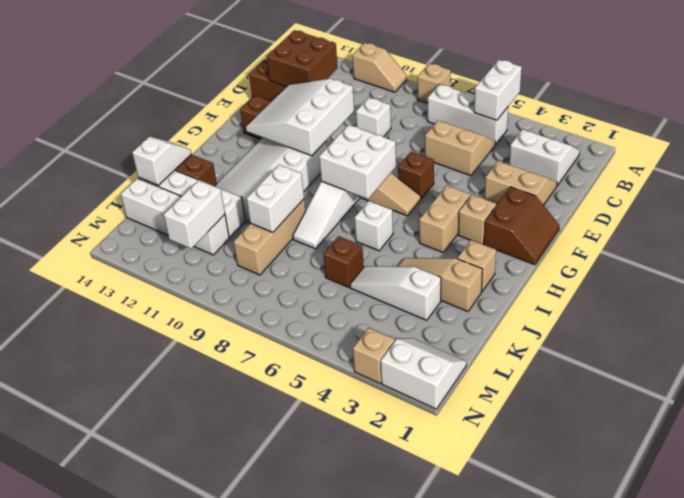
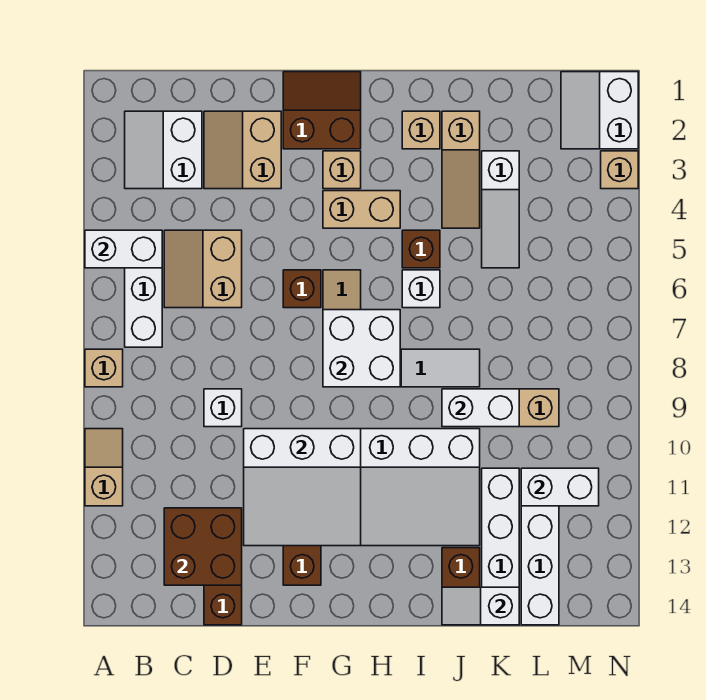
brown brick K6 level 1 -> brown brick I5 level 1

